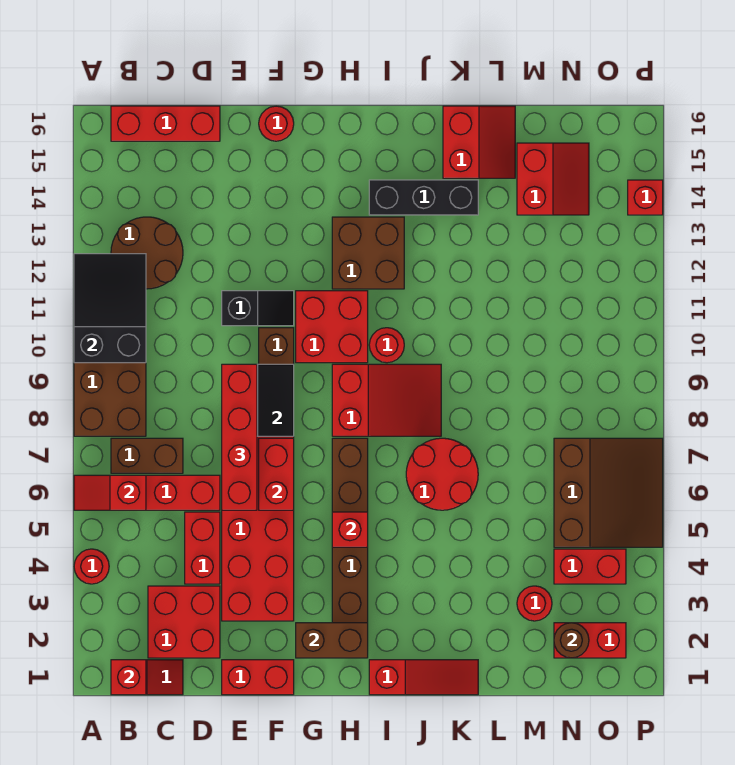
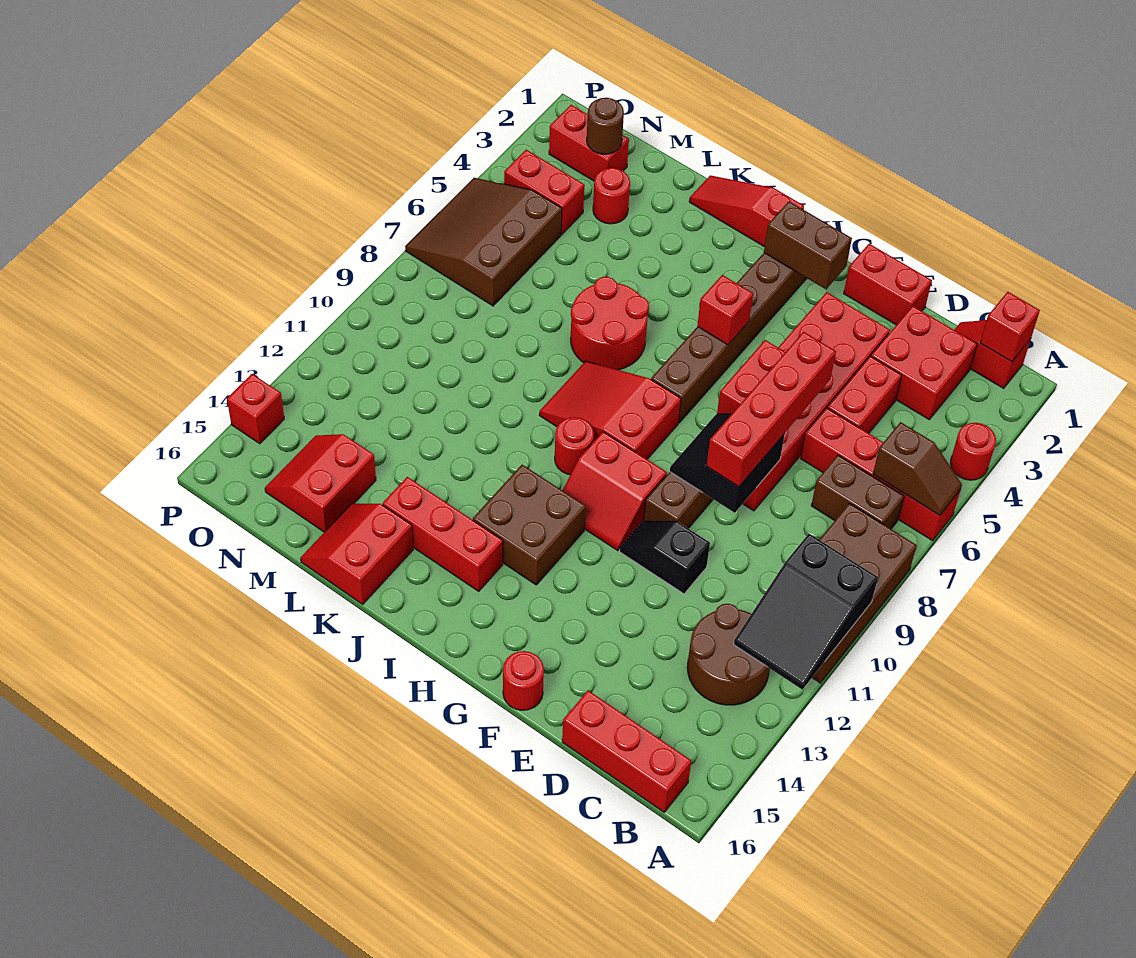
red slope A6:B6 level 2 top B -> brown slope A6:B6 level 2 top B
red brick G10:H11 level 1 -> red slope G10:H11 level 1 top 10
black brick I14:K14 level 1 -> red brick I14:K14 level 1

